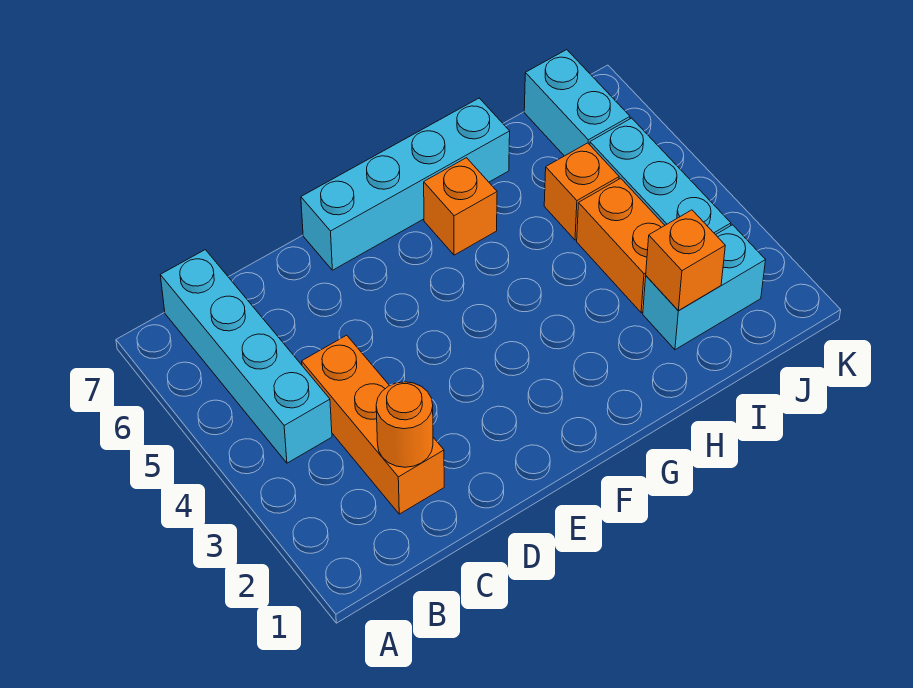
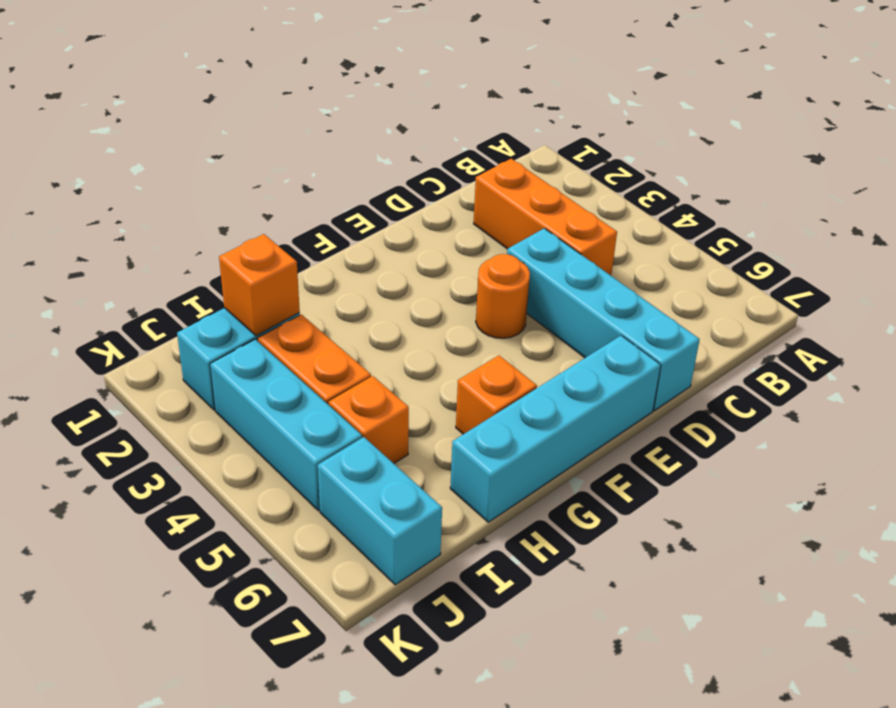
cyan brick B4:B7 level 1 -> cyan brick D4:D7 level 1
orange round brick C2 level 2 -> orange round brick E4 level 1

